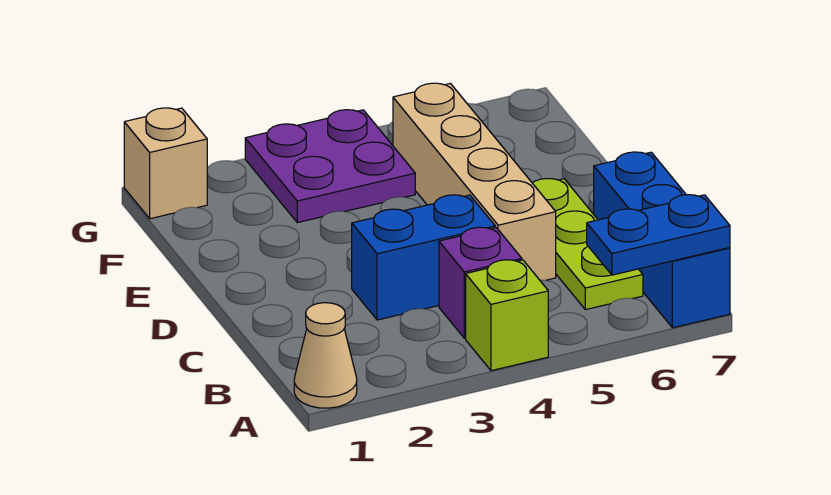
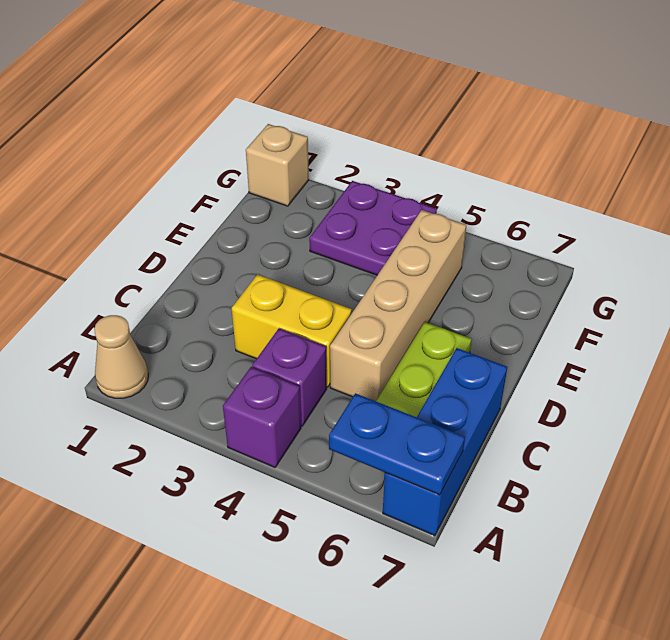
lime brick A4 level 1 -> purple brick A4 level 1
blue brick C3:C4 level 1 -> yellow brick C3:C4 level 1

